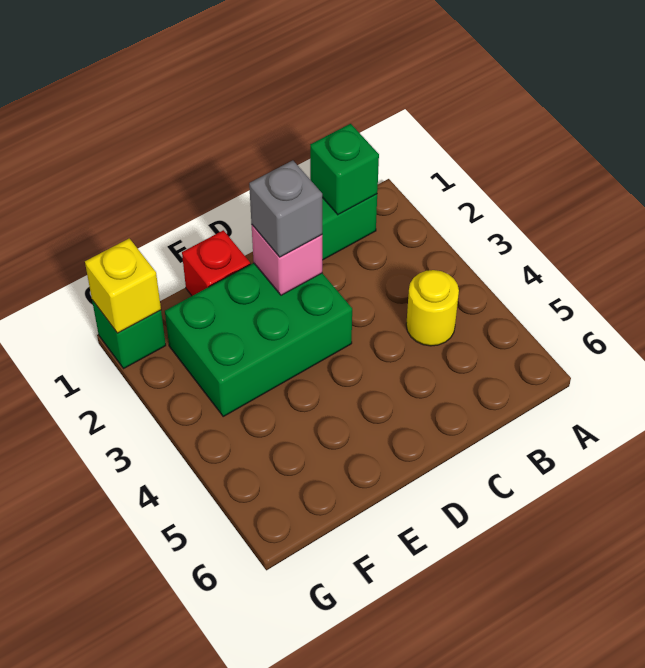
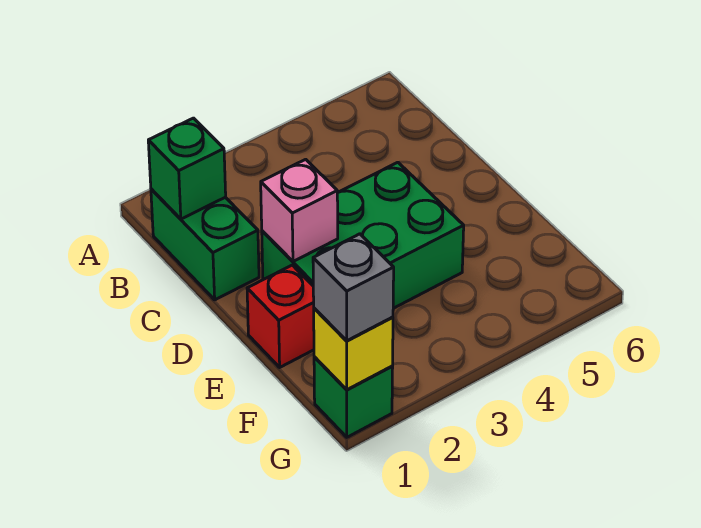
yellow round brick B4 level 1 -> none
green brick D2:F3 level 1 -> green brick D2:E4 level 1
grey brick D2 level 3 -> grey brick G1 level 3

